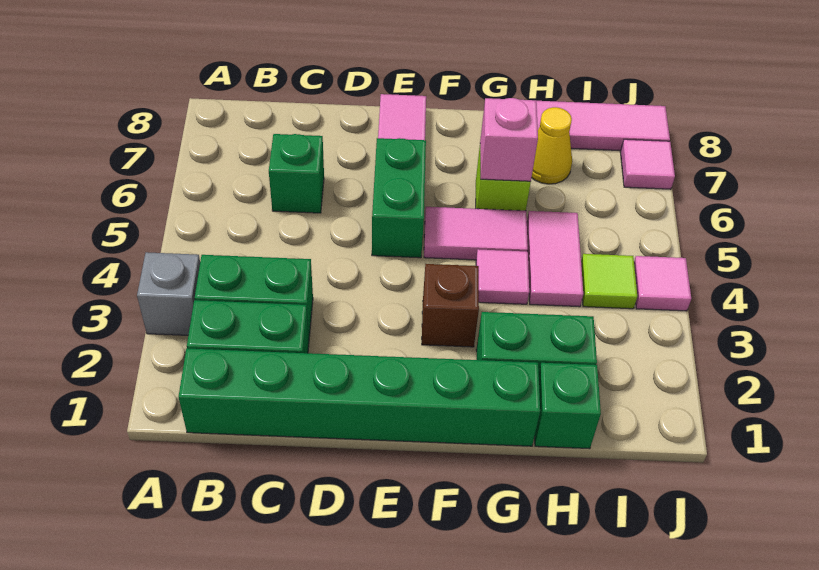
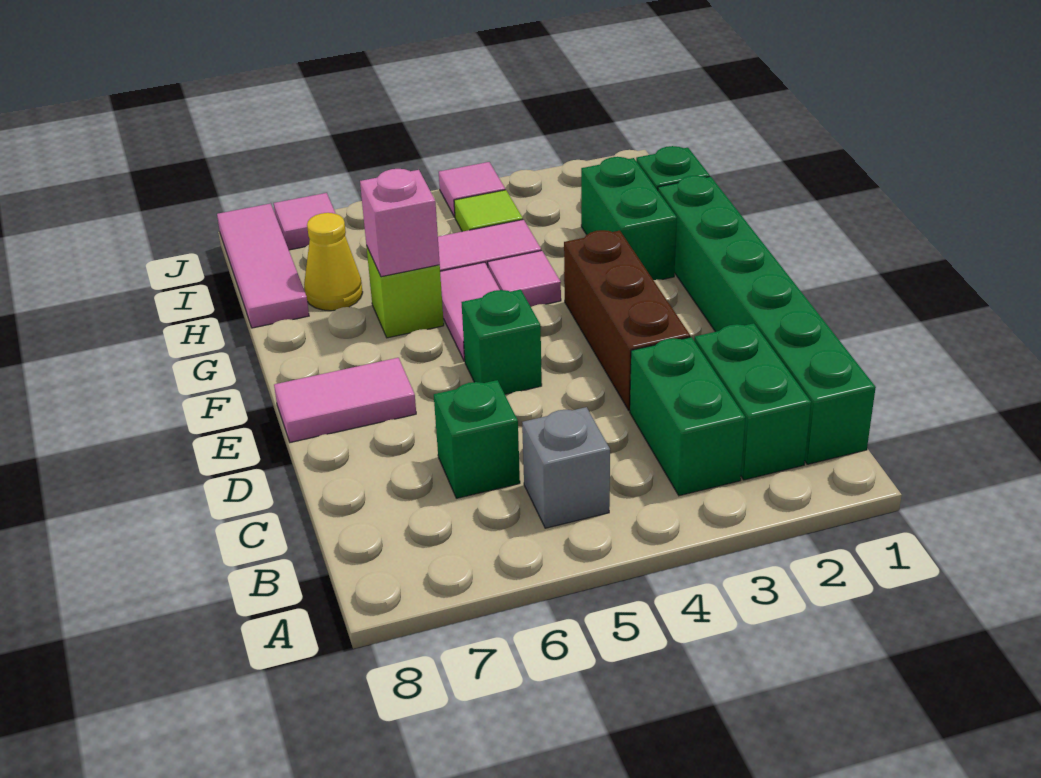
grey brick A3 level 1 -> grey brick B5 level 1
green brick E5:E6 level 1 -> green brick E5 level 1
brown brick F3 level 1 -> brown brick D3:F3 level 1

